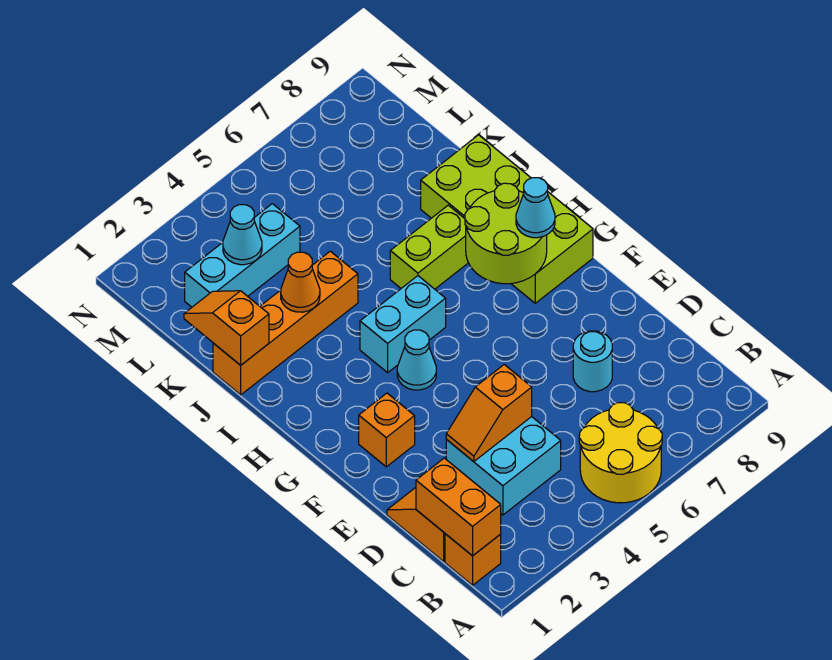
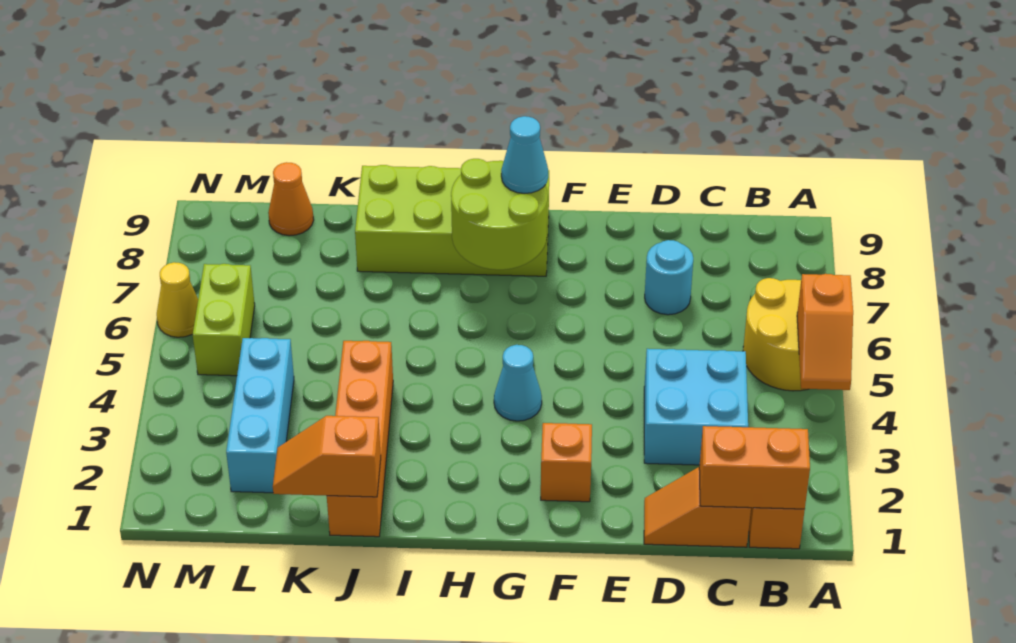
orange slope D3:D4 level 2 top 4 -> orange slope A4:A5 level 2 top 5
cyan brick H4:H5 level 1 -> none
lime brick I6:I7 level 1 -> lime brick M5:M6 level 1
orange cone J3 level 2 -> orange cone L9 level 1
cyan cone L3 level 2 -> none
none -> yellow cone N6 level 1

